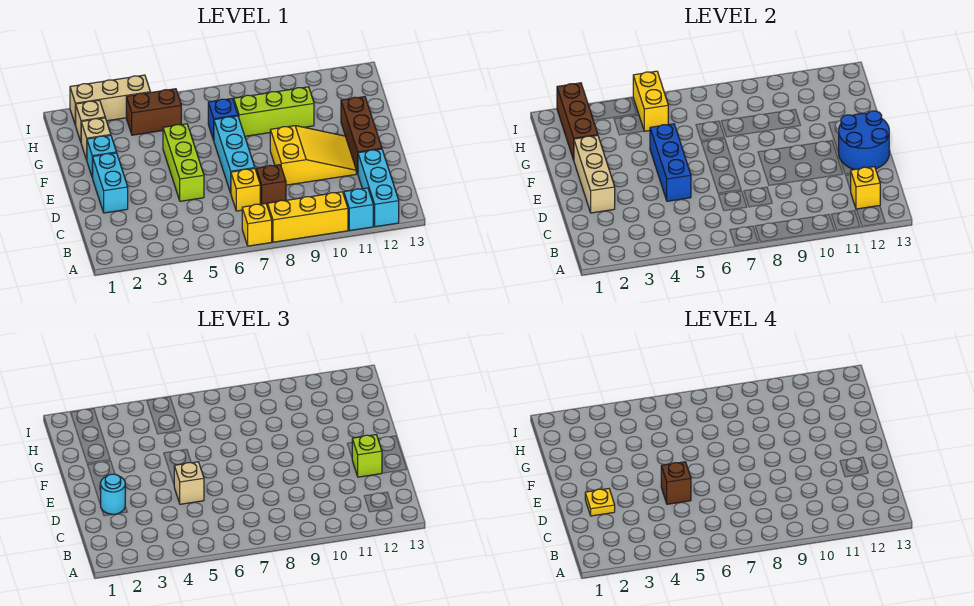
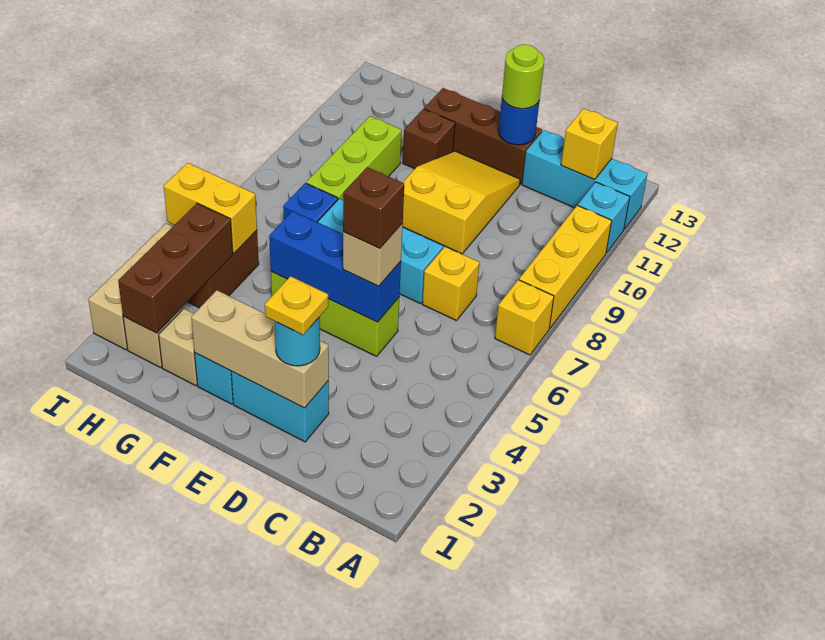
brown brick C8 level 1 -> brown brick F11 level 1
blue round brick D12:E13 level 2 -> blue round brick D12 level 2
lime brick D12 level 3 -> lime round brick D12 level 3
brown brick G2:I2 level 2 -> brown brick H2:H4 level 2

